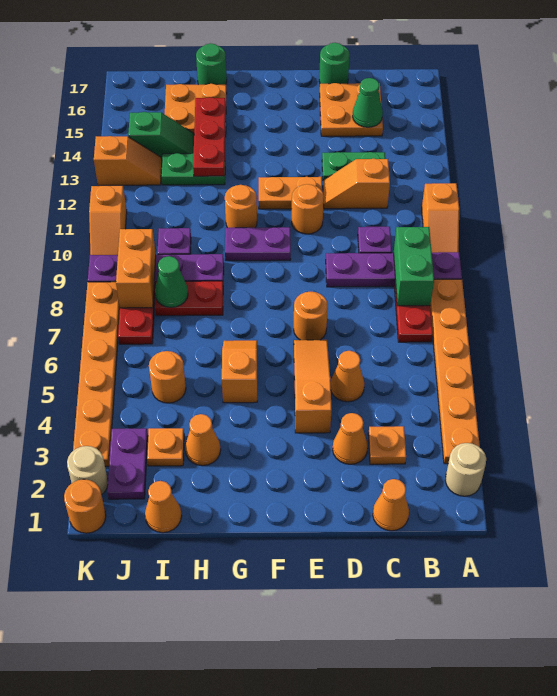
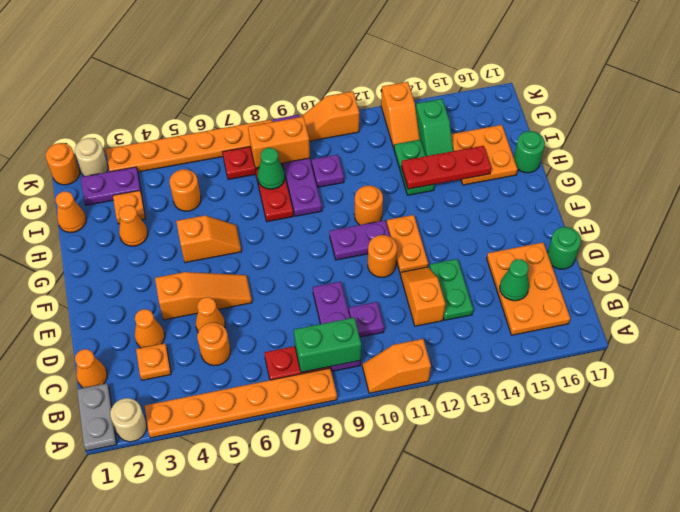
none -> grey plate A1:B1 level 1
purple plate A9:D9 level 1 -> purple plate B9:D9 level 1
orange plate C15:D16 level 1 -> orange plate B15:D16 level 1
orange round brick E7 level 1 -> orange round brick C5 level 1
purple plate F10:G10 level 1 -> purple plate F10:F11 level 1

